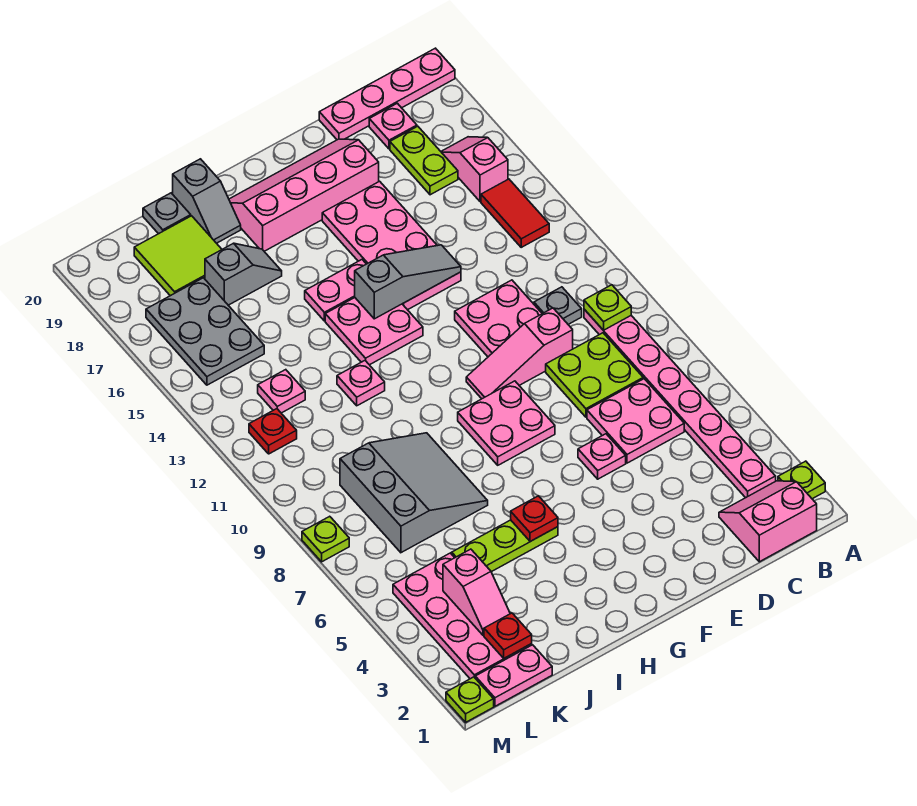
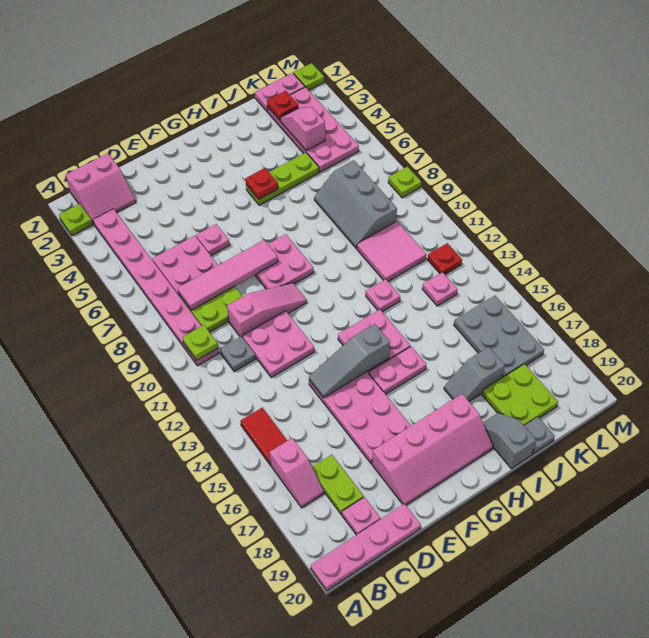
none -> pink tile C8:F8 level 2
grey slope I7:K9 level 1 top K -> grey slope J7:K9 level 1 top K
none -> pink tile J10:K11 level 1
lime tile J18:K19 level 1 -> lime plate J18:K19 level 1

